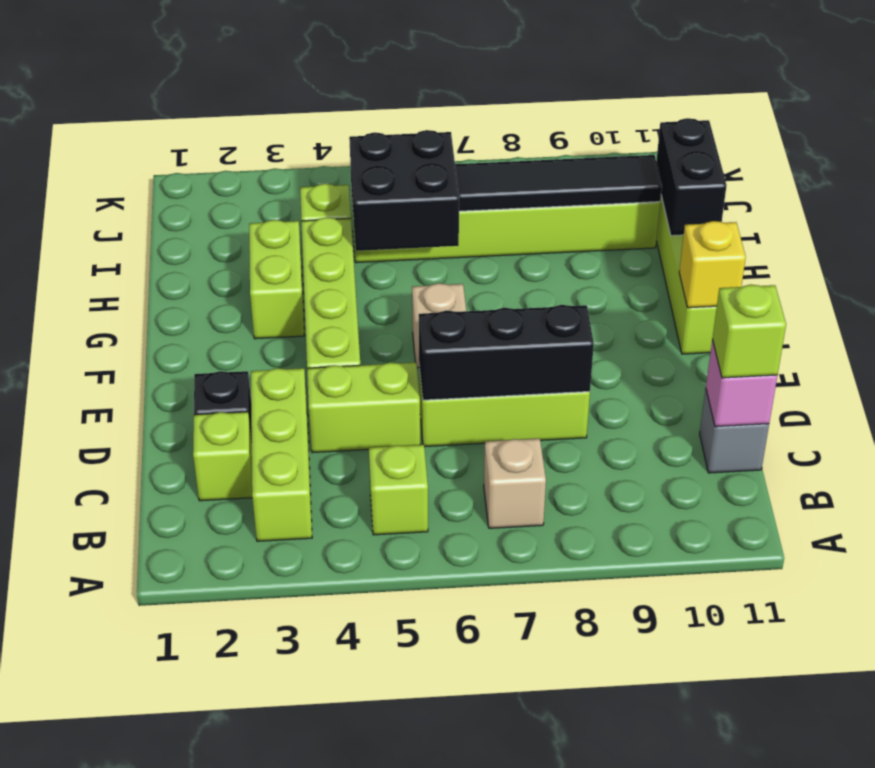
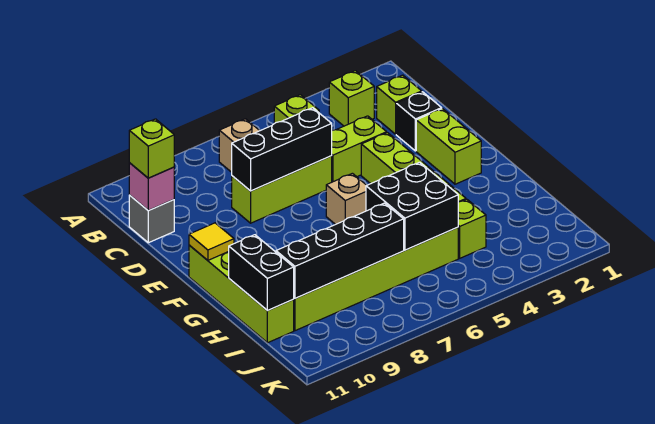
lime brick B3:D3 level 1 -> lime brick B3 level 1
yellow brick F11 level 2 -> yellow tile F11 level 2
lime brick G3:H3 level 1 -> lime brick E2:F2 level 1
black tile I7:I10 level 2 -> black brick I7:I10 level 2

